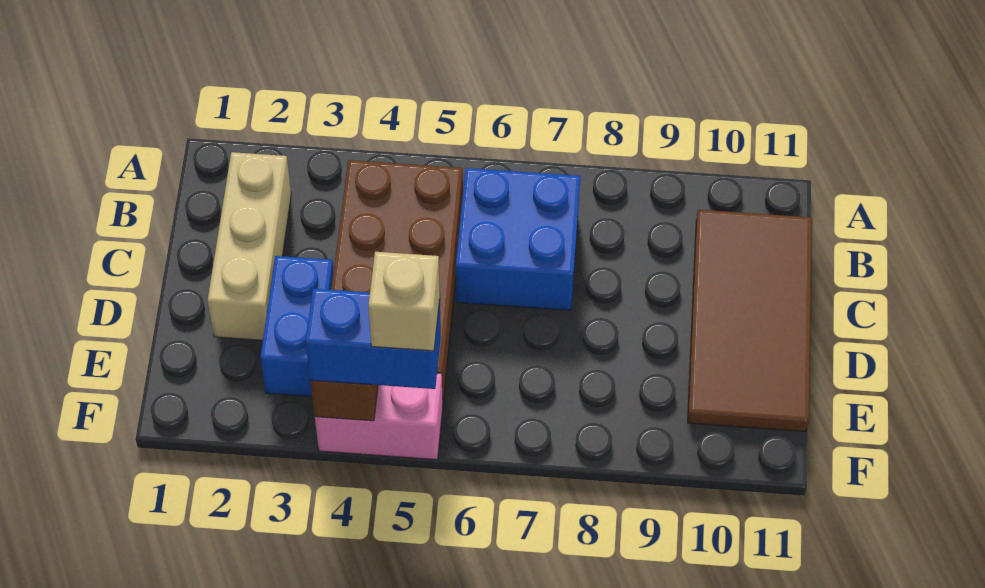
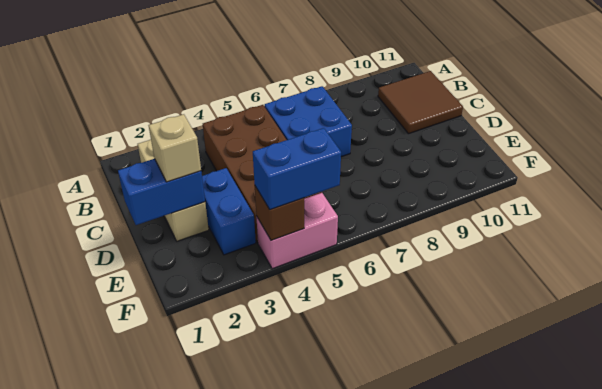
brown tile B10:E11 level 1 -> brown tile B10:C11 level 1
none -> blue brick D1:D2 level 2
tan brick F5 level 4 -> tan brick D2 level 3

